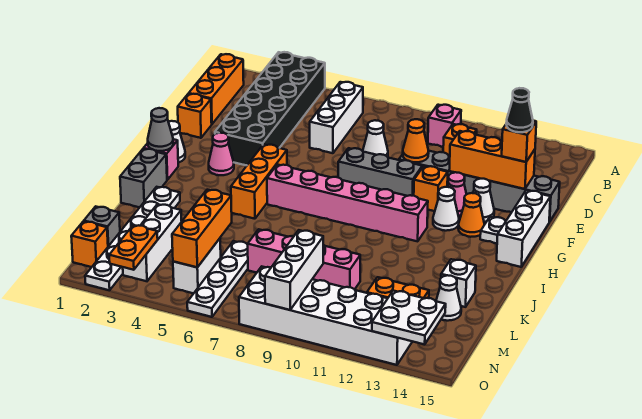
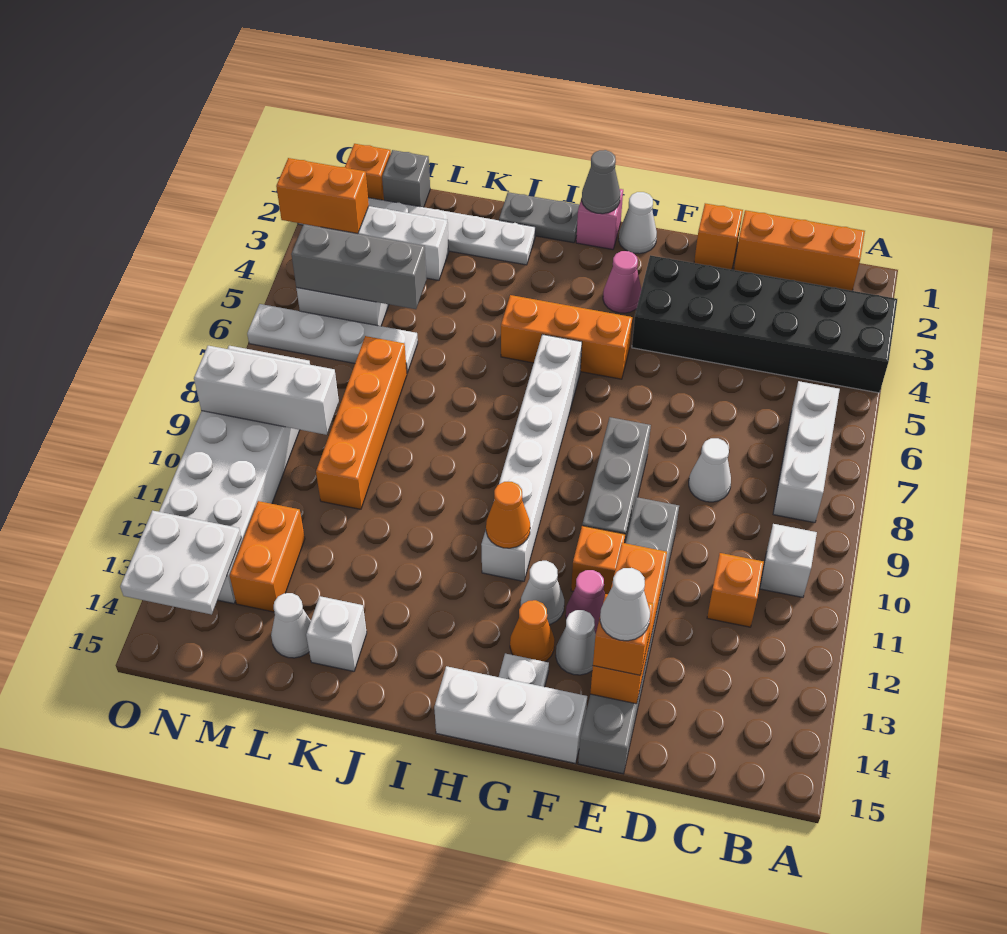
white brick B6:D6 level 1 -> white brick B6:B8 level 1
pink brick B10 level 1 -> white brick B10 level 1
orange cone E10 level 2 -> orange cone H11 level 2
black cone E14 level 4 -> white cone E14 level 4
pink brick H6:H11 level 1 -> white brick H6:H11 level 1
grey brick I1:J1 level 1 -> grey plate I1:J1 level 1
orange brick L5:N5 level 2 -> grey brick L5:N5 level 2
pink brick L7:L10 level 1 -> orange brick L7:L10 level 1
orange plate N3:O3 level 2 -> orange brick N3:O3 level 2

